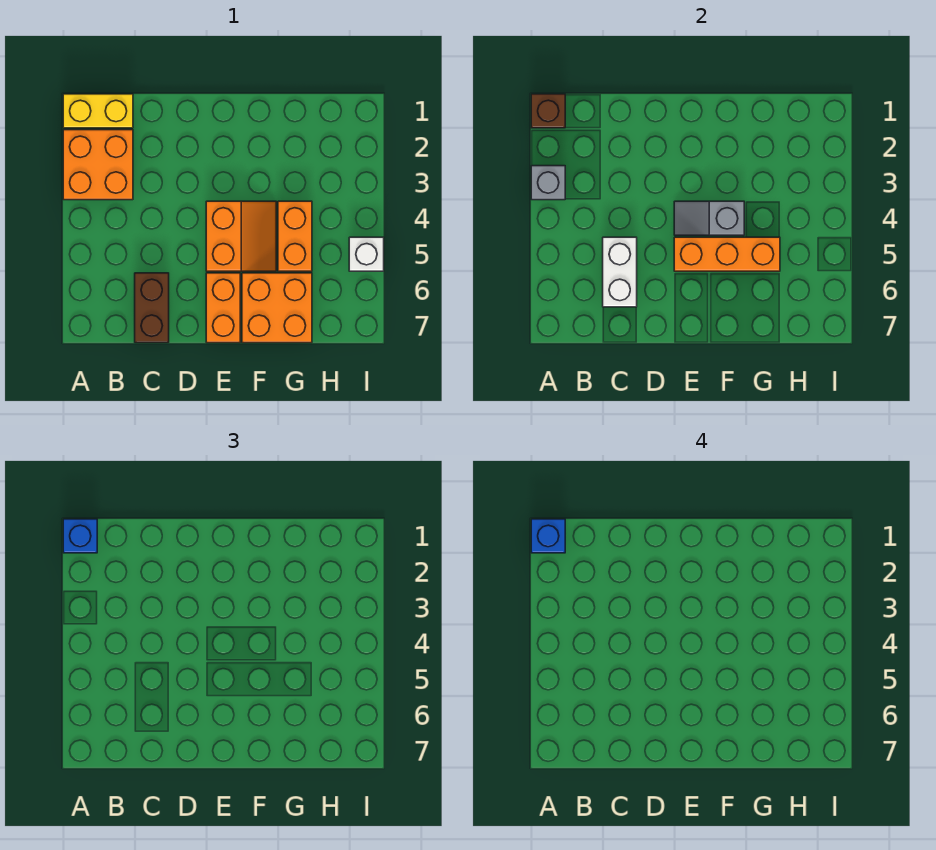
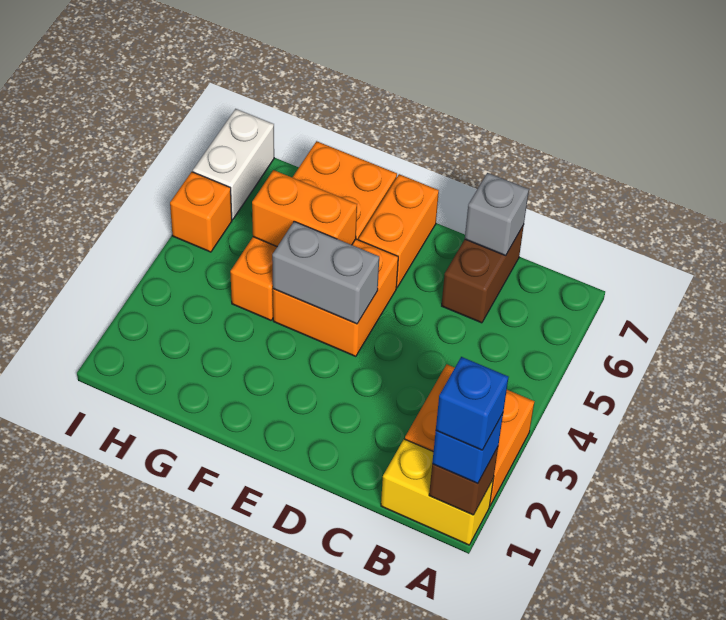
grey brick A3 level 2 -> grey brick C7 level 2
white brick C5:C6 level 2 -> white brick I6:I7 level 1
orange slope E4:F5 level 1 top E -> orange brick E4:F5 level 1
grey slope E4:F4 level 2 top F -> grey brick E4:F4 level 2
orange brick E5:G5 level 2 -> orange brick F5:G5 level 2
white brick I5 level 1 -> orange brick I5 level 1

